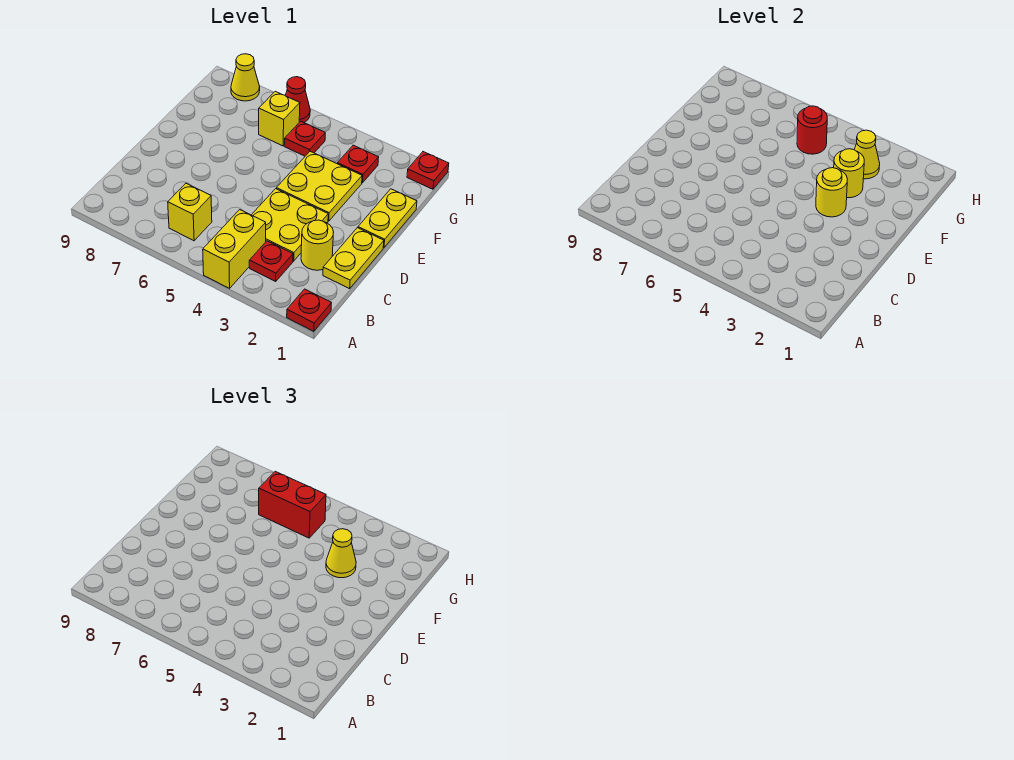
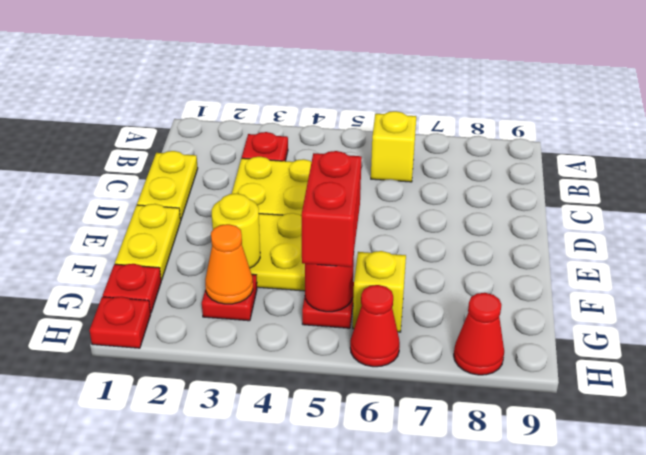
red plate A1 level 1 -> red plate G1 level 1
yellow brick A4:B4 level 1 -> none
yellow round brick C2 level 1 -> none
yellow round brick E3 level 2 -> none
yellow cone F3 level 3 -> none
yellow cone G3 level 2 -> orange cone G3 level 2
red brick G5:G6 level 3 -> red brick F5:G5 level 3
yellow cone H8 level 1 -> red cone H8 level 1

